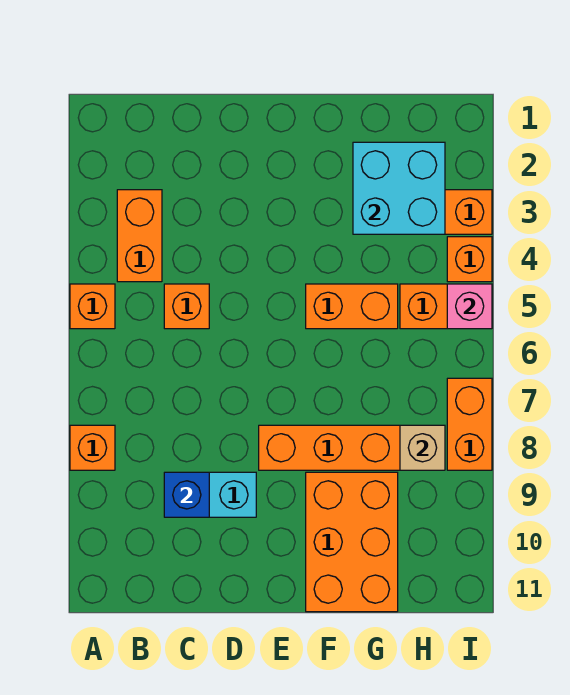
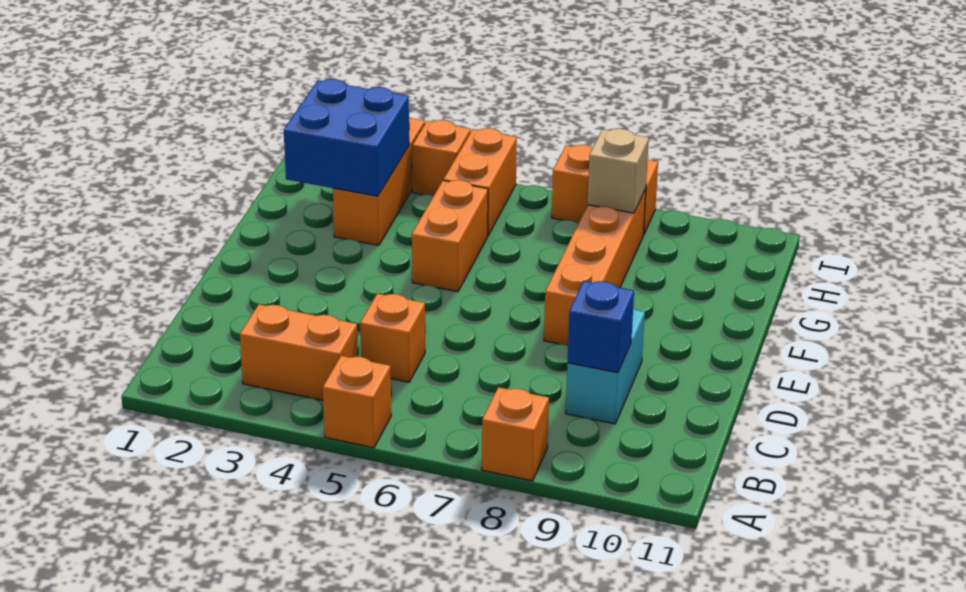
orange brick F9:G11 level 1 -> none
cyan brick G2:H3 level 2 -> blue brick G2:H3 level 2
pink brick I5 level 2 -> none

